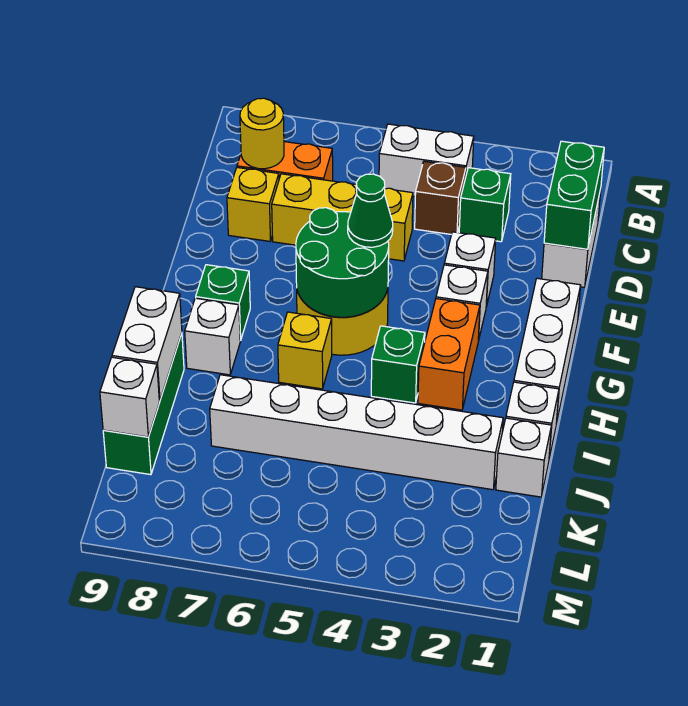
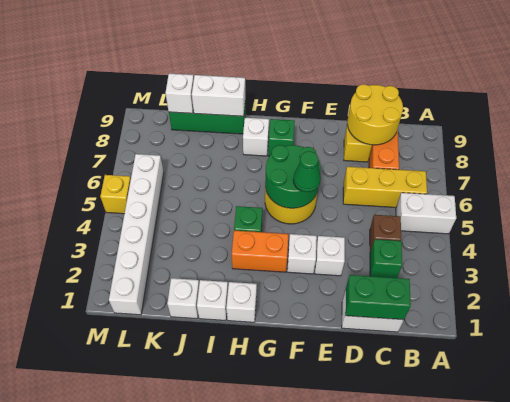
white brick B4:B5 level 1 -> white brick A5:B5 level 1
yellow round brick C8 level 2 -> yellow round brick C8:D9 level 2
yellow brick D5:D7 level 1 -> yellow brick B6:D6 level 1
white brick F1:H1 level 1 -> white brick H1 level 1
yellow brick H6 level 1 -> yellow brick M5 level 1
white brick J2:J7 level 1 -> white brick L1:L6 level 1

